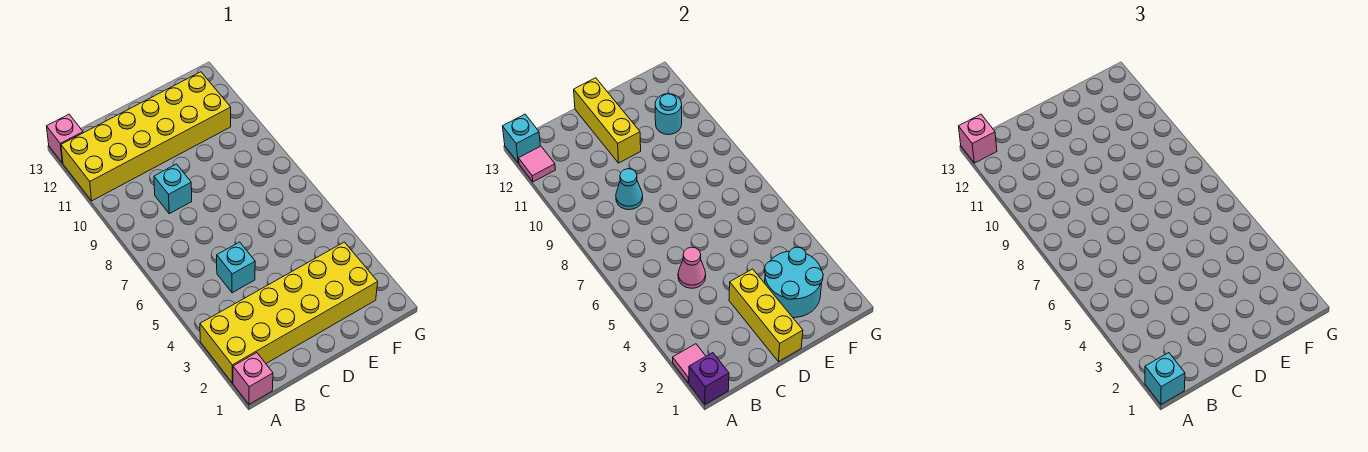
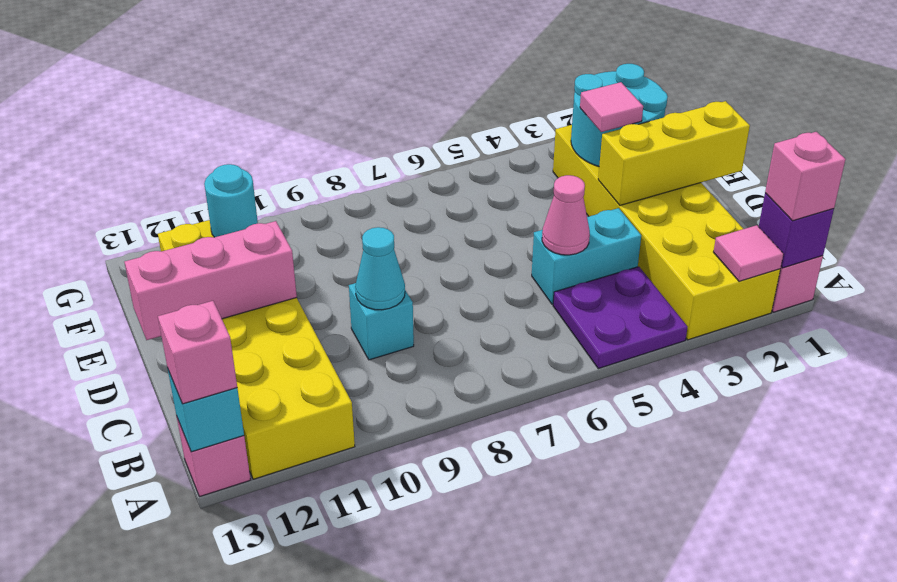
cyan brick A1 level 3 -> pink brick A1 level 3
none -> purple plate A4:B5 level 1
pink tile A12 level 2 -> pink tile E3 level 3
cyan brick C5 level 1 -> cyan brick C4:C5 level 1
yellow brick D11:D13 level 2 -> pink brick D11:D13 level 2

